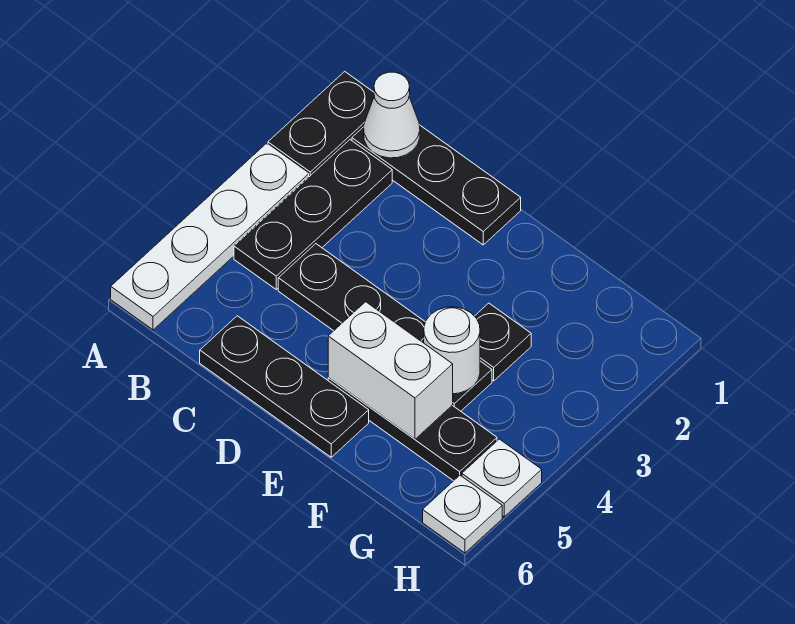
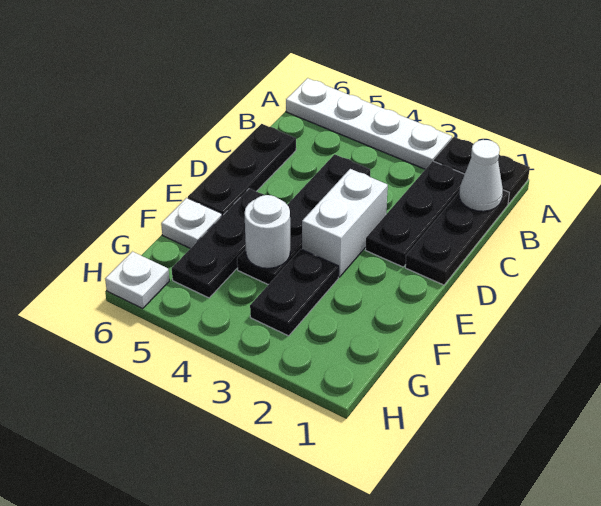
black plate B2:B4 level 1 -> black plate B2:D2 level 1
white brick E5:F5 level 2 -> white brick D3:E3 level 1
black plate F3 level 1 -> black plate F3:G3 level 1
white plate H5 level 1 -> white plate F6 level 1

